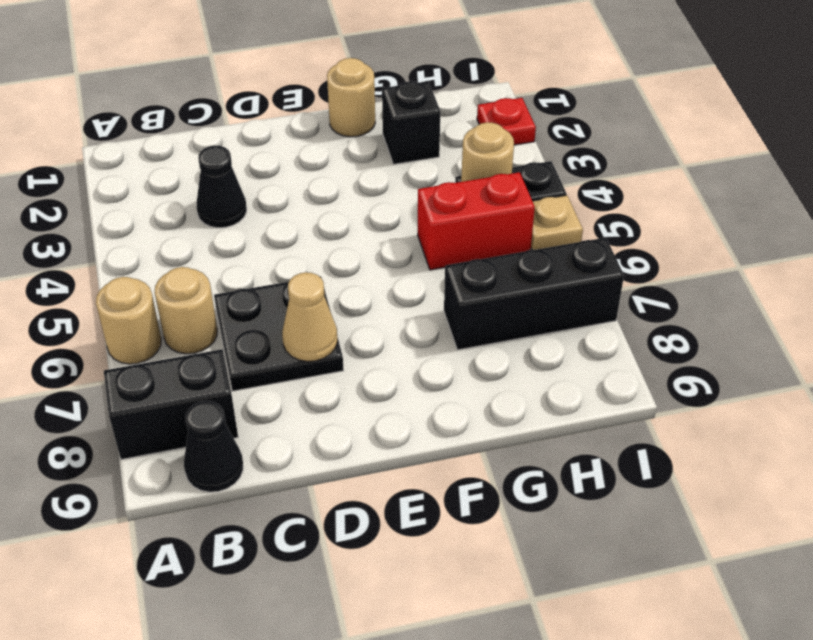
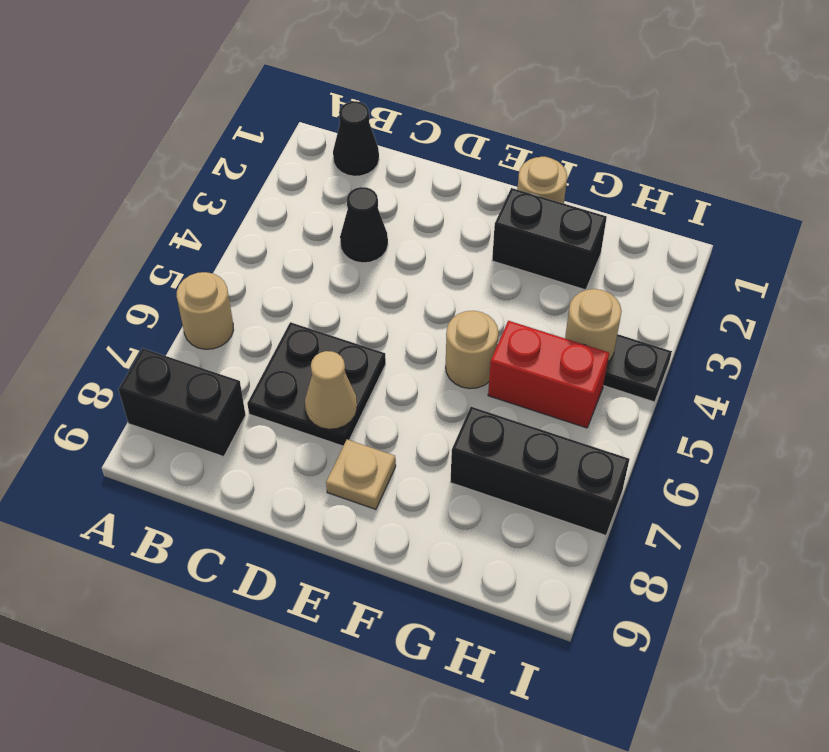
tan round brick B6 level 1 -> tan round brick F5 level 1
black cone B9 level 1 -> black cone B1 level 1
black brick G2 level 1 -> black brick F2:G2 level 1
red plate I2 level 1 -> none
tan plate I5 level 1 -> tan plate E8 level 1

